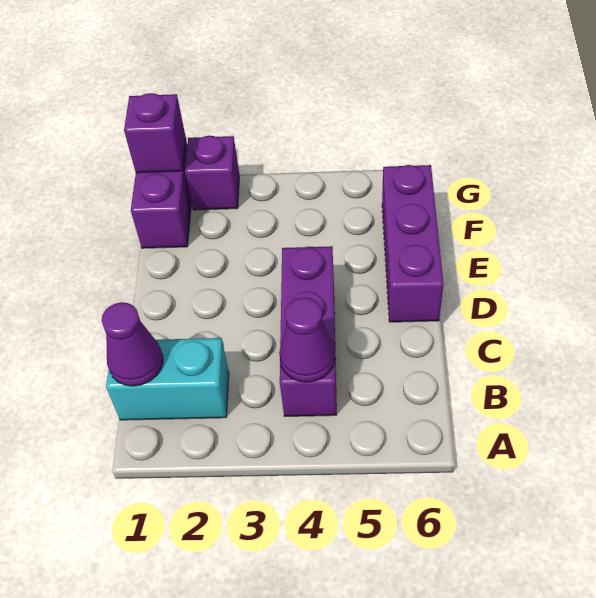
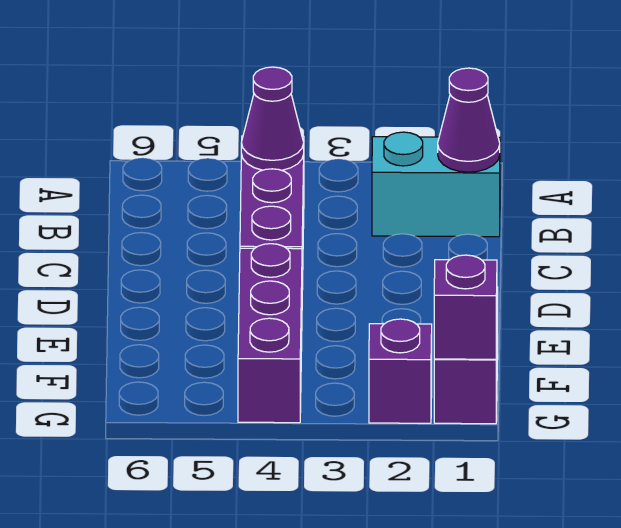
purple brick D6:F6 level 1 -> purple brick E4:G4 level 1

